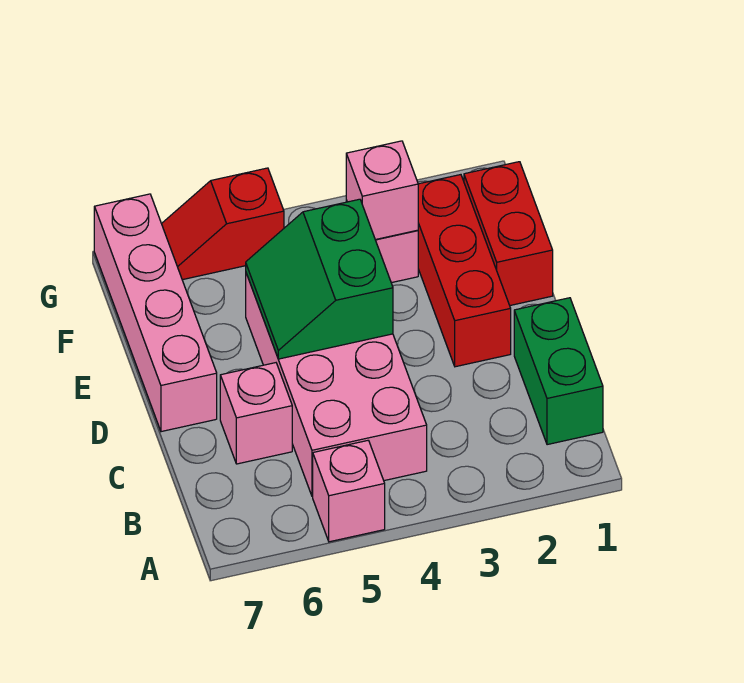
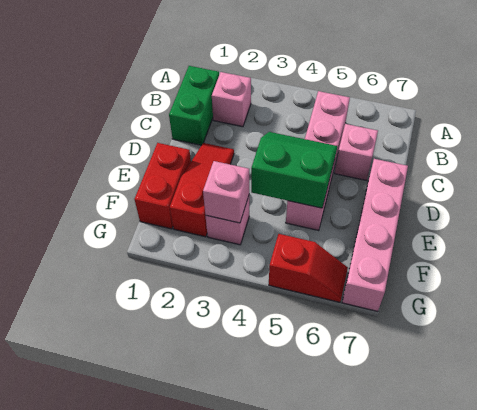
pink brick A5 level 1 -> pink brick B2 level 1
pink brick B4:E5 level 1 -> pink brick B5:E5 level 1
red brick D2:F2 level 1 -> red slope D2:F2 level 1 top F
green slope D4:E5 level 2 top 4 -> green slope D4:E5 level 2 top E

